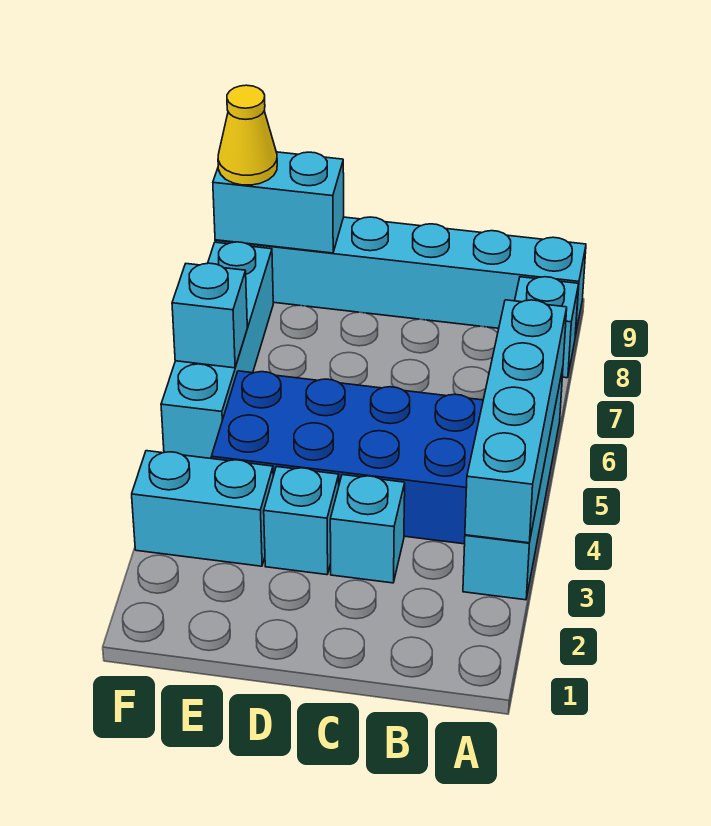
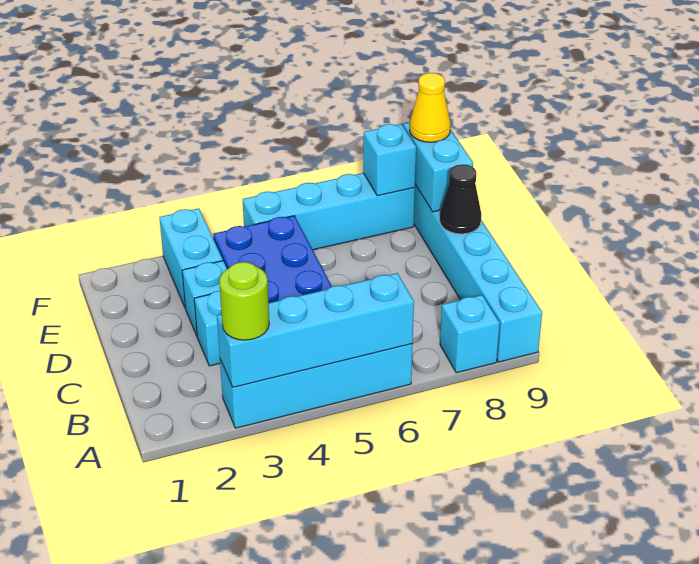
none -> lime round brick A3 level 3
none -> black cone D9 level 2
cyan brick F6 level 2 -> cyan brick F8 level 2

